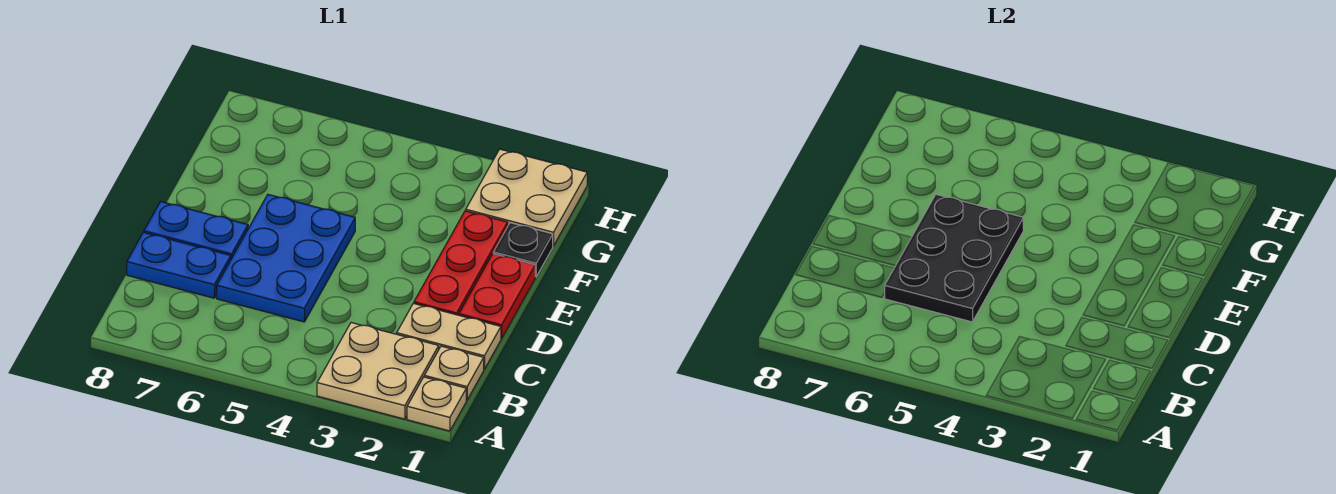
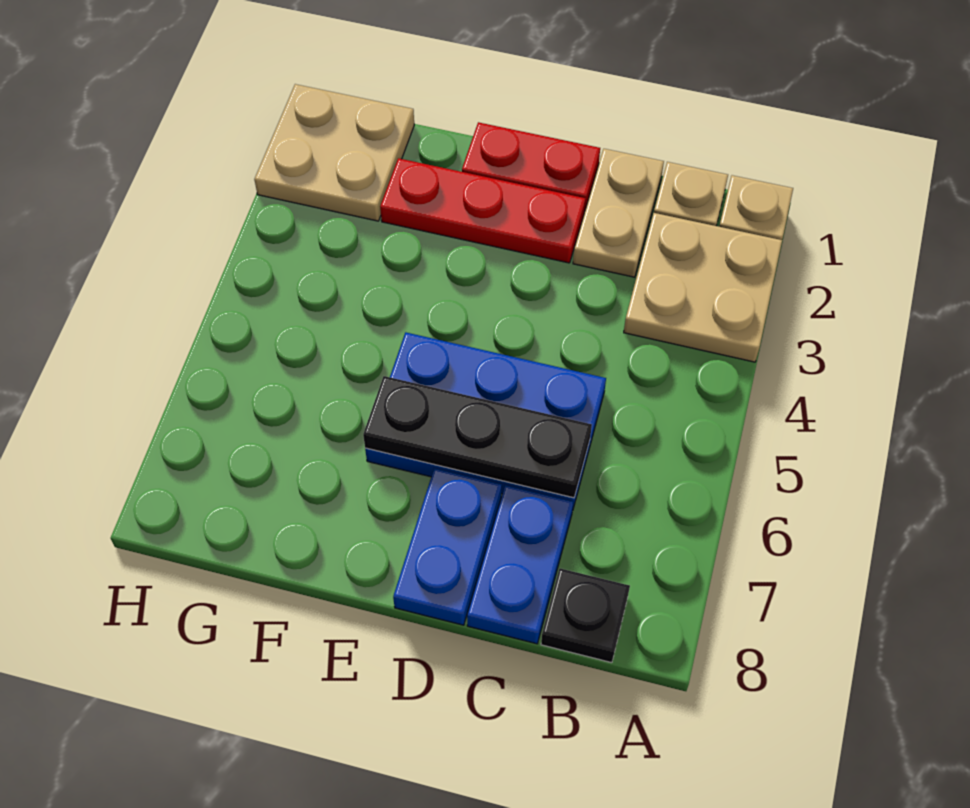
black plate C5:E6 level 2 -> black plate C6:E6 level 2
black plate F1 level 1 -> black plate B8 level 1

